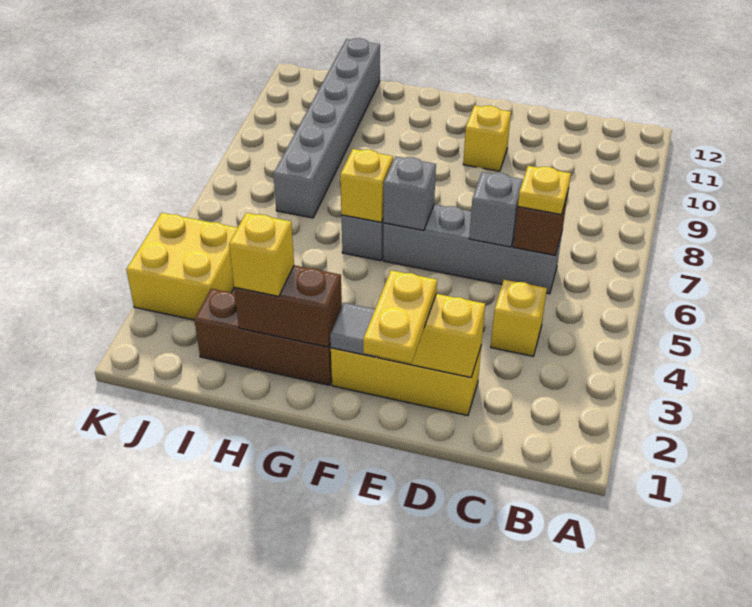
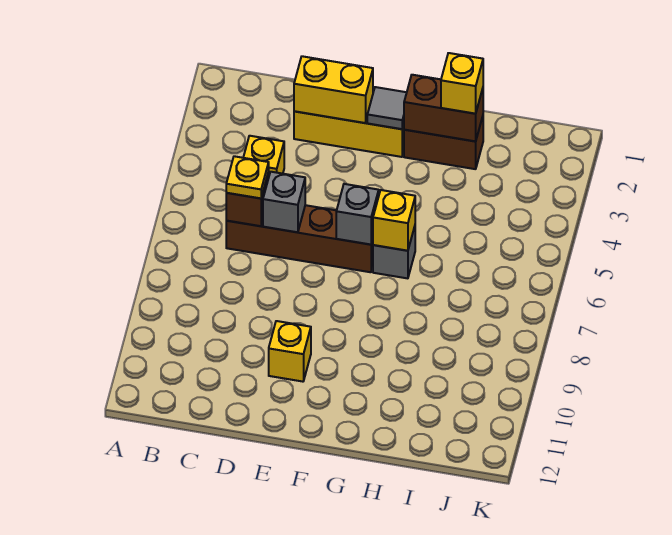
grey brick C6:F6 level 1 -> brown brick C6:F6 level 1
yellow plate E1:E2 level 3 -> none
brown brick G2:I2 level 1 -> brown brick G2:H2 level 1
grey brick I7:I12 level 1 -> none
yellow brick J3:K4 level 1 -> none

